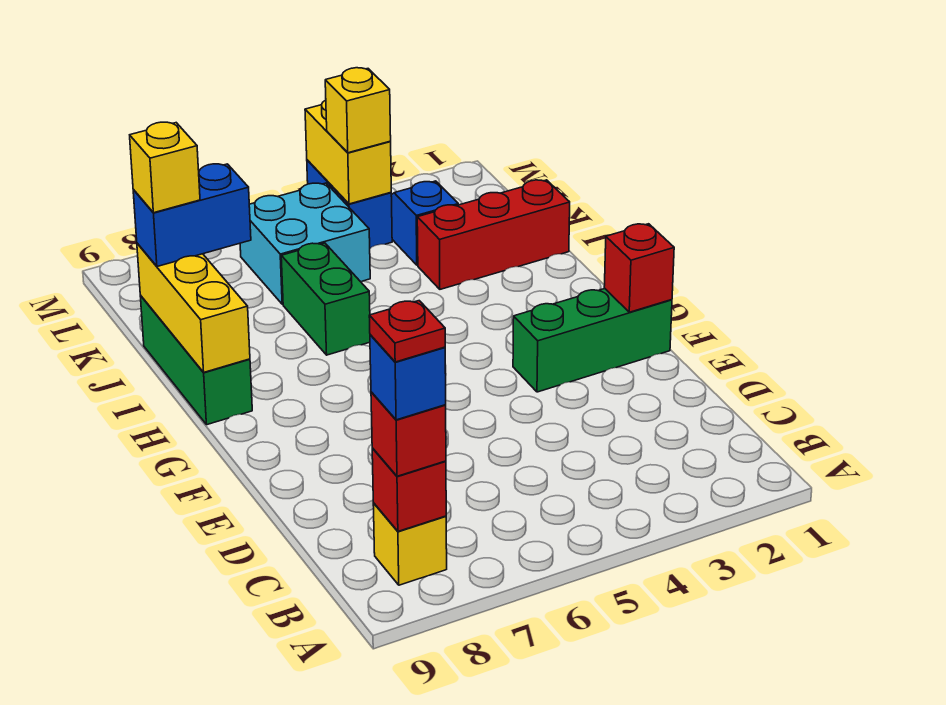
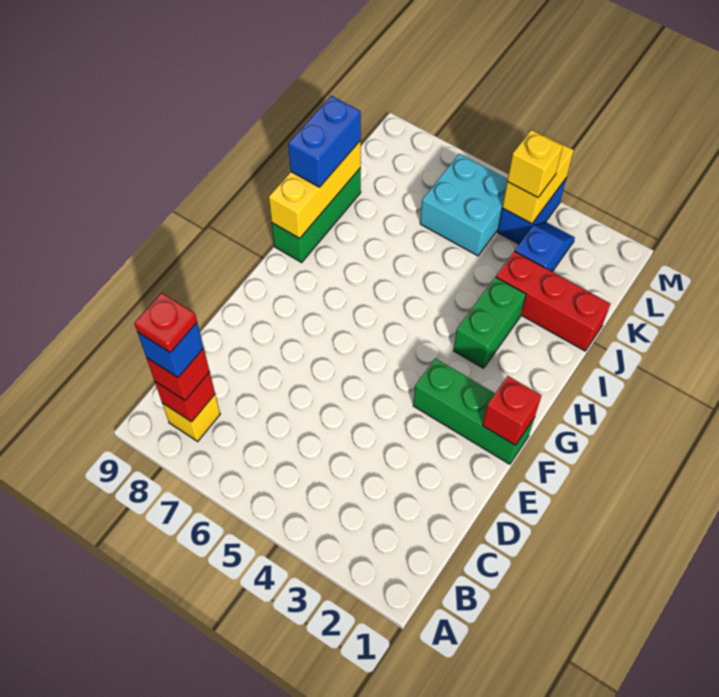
green brick I6:J6 level 1 -> green brick H3:I3 level 1
blue brick J8:J9 level 3 -> blue brick I9:J9 level 3
yellow brick J9 level 4 -> none

